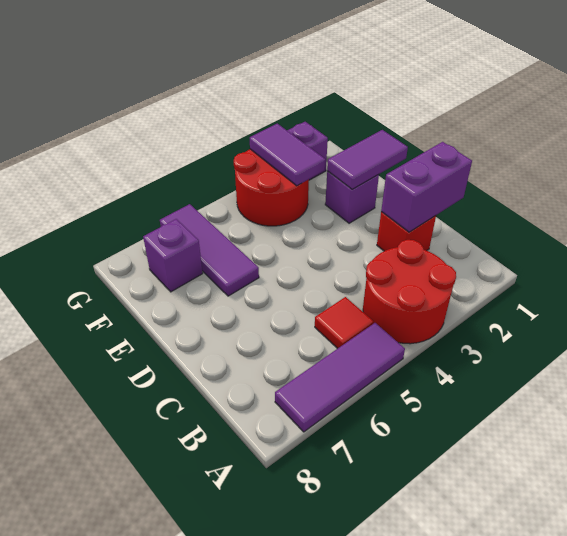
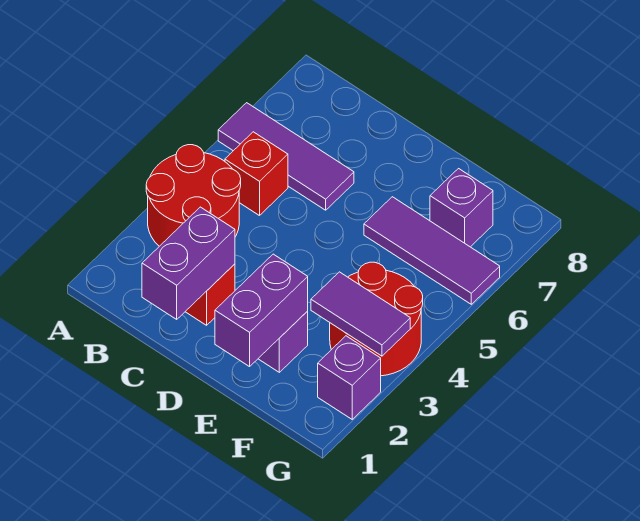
purple tile A5:A7 level 1 -> purple tile A6:C6 level 1
red tile B5 level 1 -> red brick B5 level 1
purple tile E1:E2 level 2 -> purple brick E1:E2 level 2

